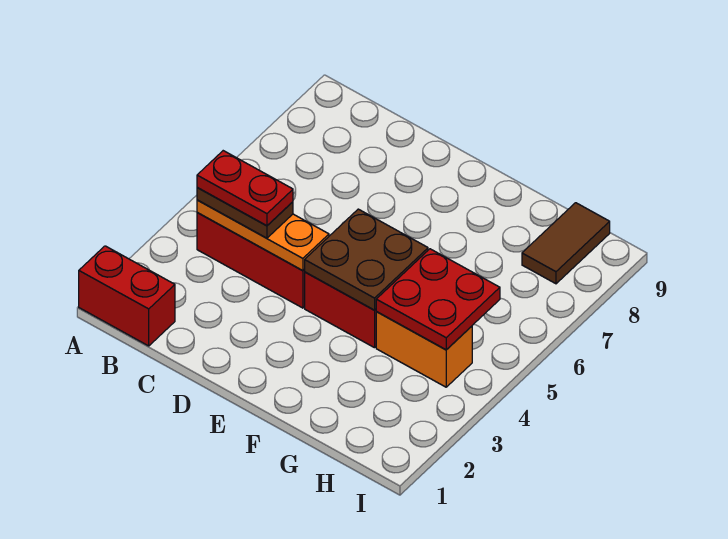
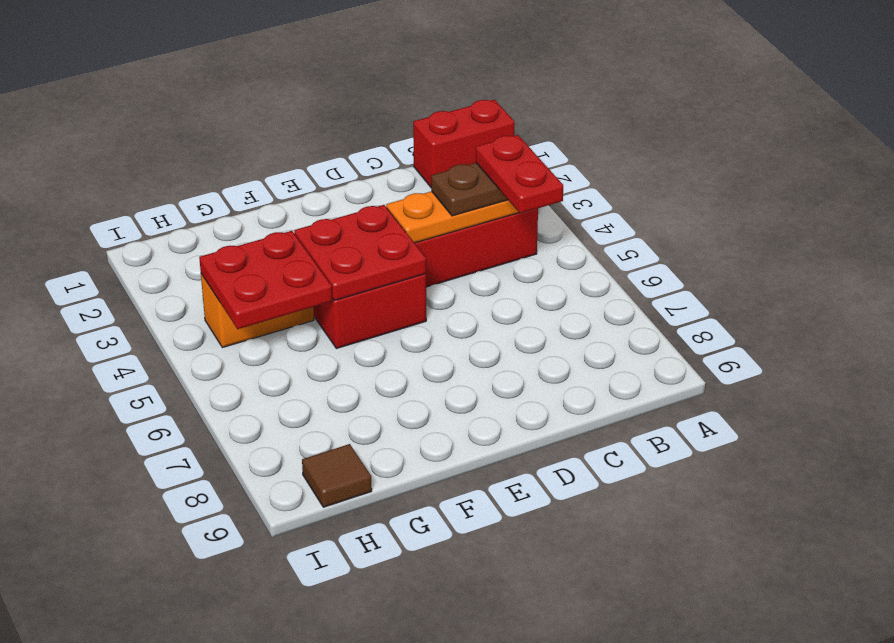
red plate B4:C4 level 4 -> red plate B4:B5 level 4
brown plate E4:F5 level 2 -> red plate E4:F5 level 2
brown tile H8:H9 level 1 -> brown tile H9 level 1

